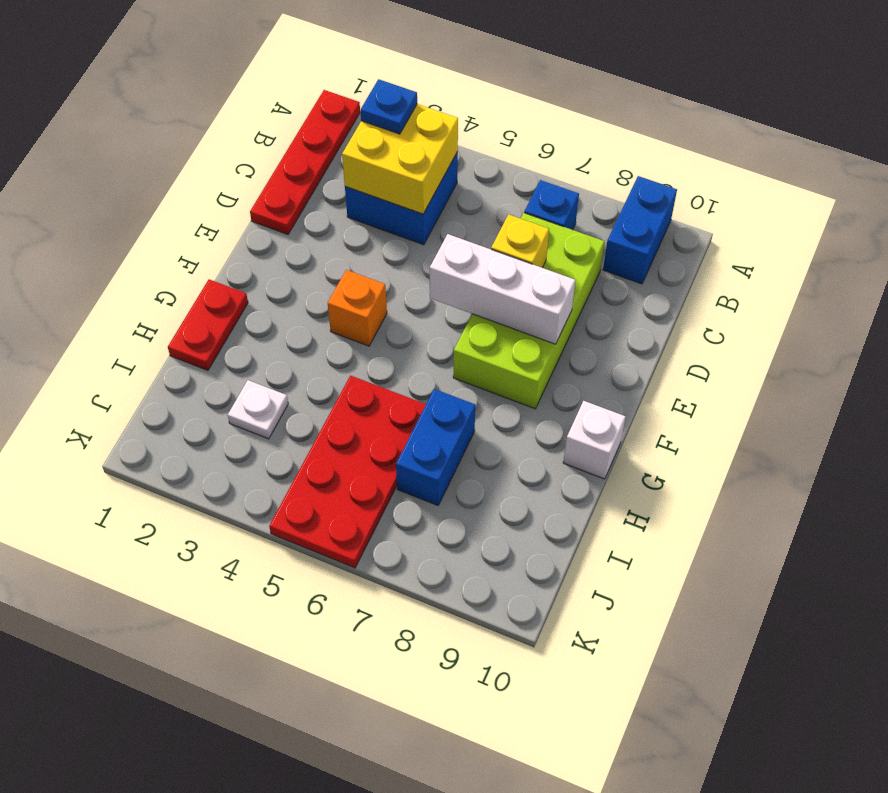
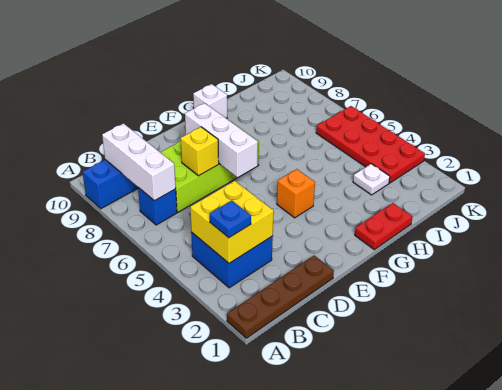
red plate A1:D1 level 1 -> brown plate A1:D1 level 1
none -> white brick B7:B9 level 2
red plate H5:K6 level 1 -> red plate J3:K6 level 1
blue brick H7:I7 level 1 -> none

